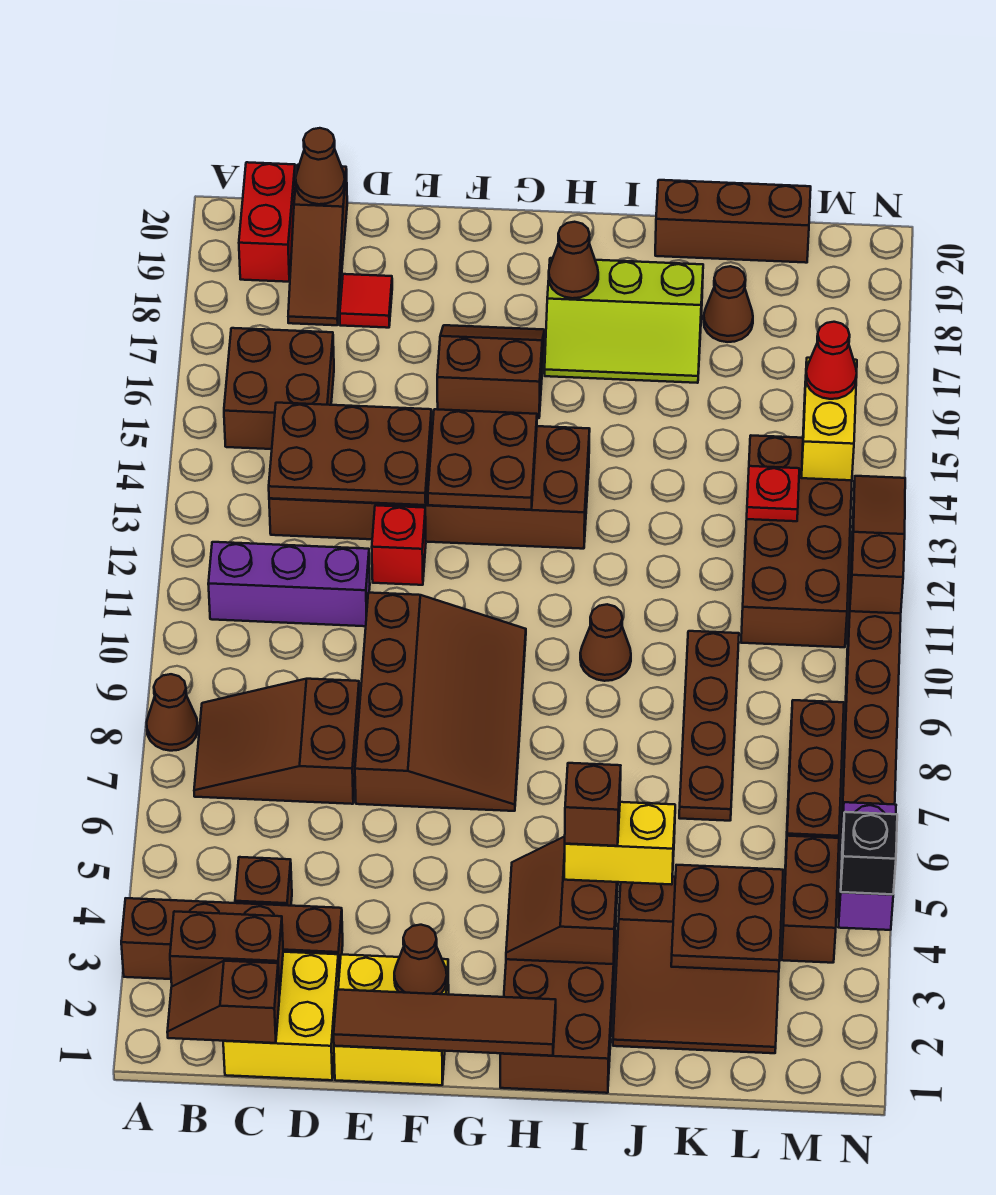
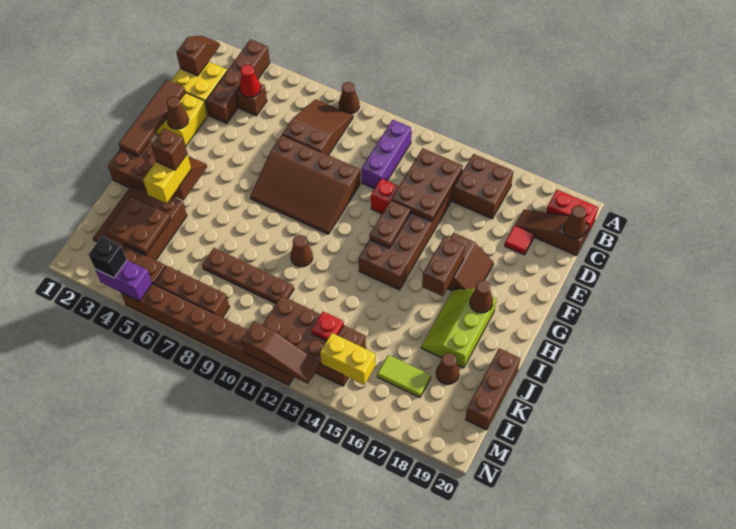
brown brick B2:C2 level 2 -> brown brick G16:H16 level 2
brown plate F13:G14 level 2 -> brown plate F13:G13 level 2
none -> lime tile L16:L17 level 1
red cone M15 level 3 -> red cone C4 level 2

